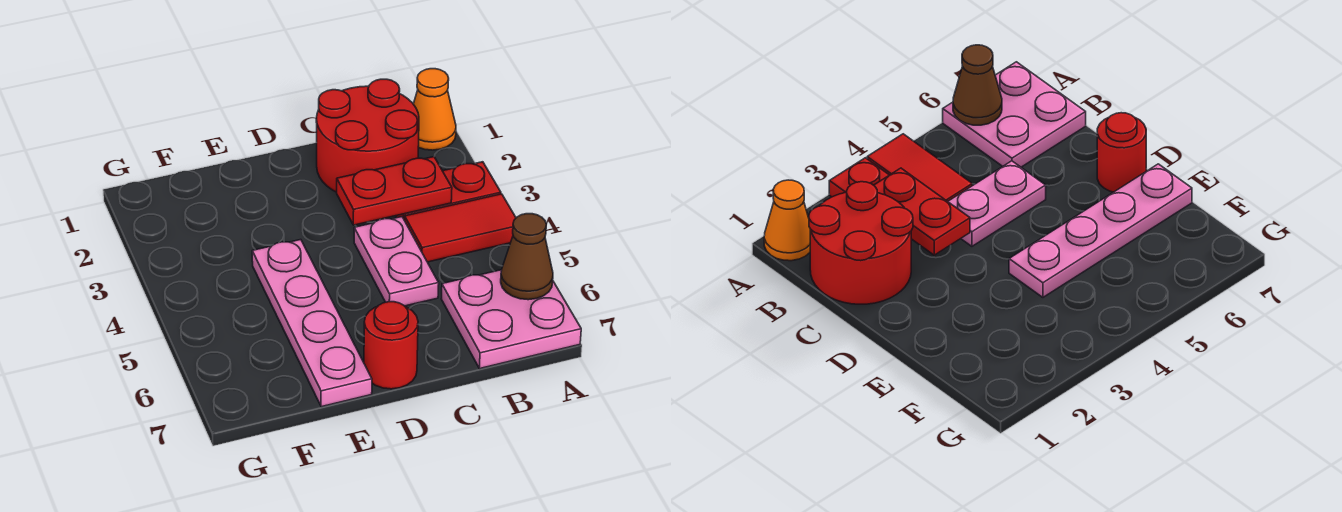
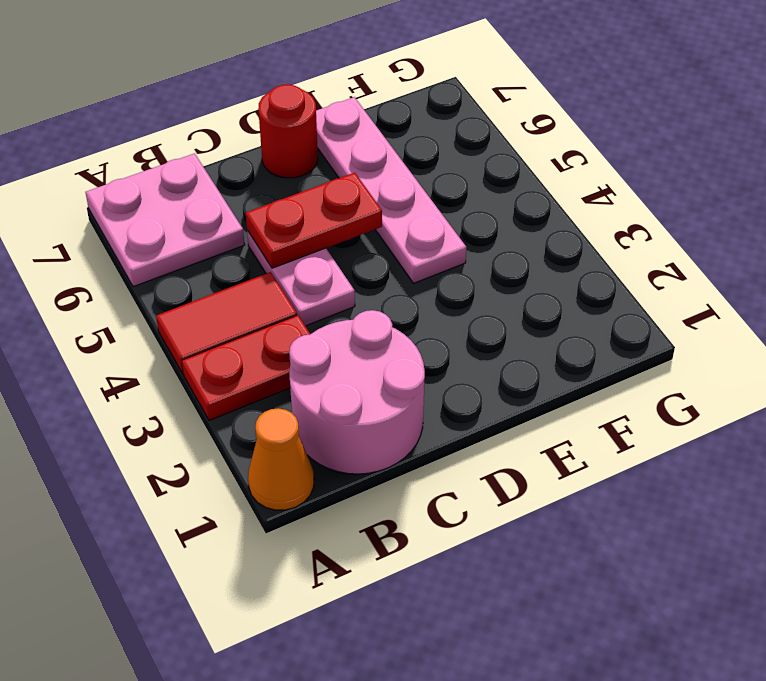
brown cone A6 level 2 -> none
red round brick B1:C2 level 1 -> pink round brick B1:C2 level 1
red plate B3:C3 level 2 -> red plate C5:D5 level 2

